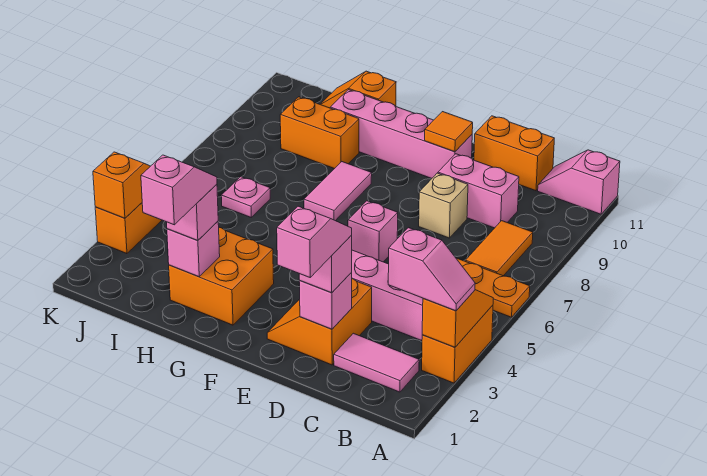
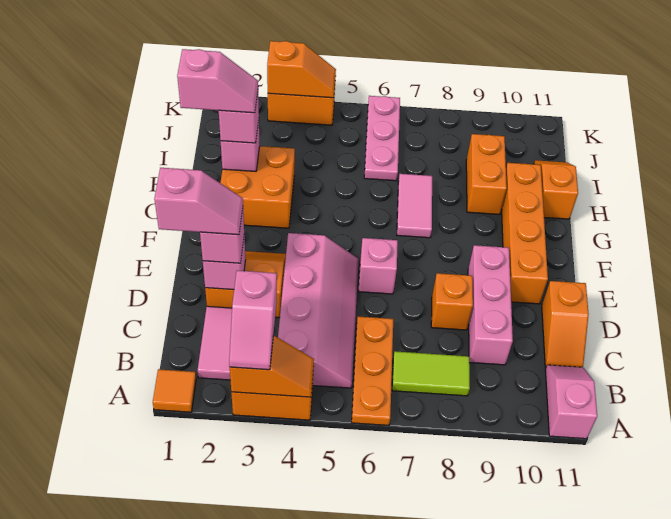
orange tile B7:B8 level 1 -> lime tile B7:B8 level 1
pink brick C9:D9 level 1 -> pink brick C9:E9 level 1
orange brick C11:D11 level 1 -> orange slope C11:D11 level 1 top D
tan brick D8 level 1 -> orange brick D8 level 1
pink brick E10:H10 level 1 -> orange brick E10:H10 level 1
orange tile E10 level 2 -> orange tile A1 level 1
pink tile G7:G8 level 1 -> pink tile G7:H7 level 1
pink plate I6 level 1 -> pink plate I6:K6 level 1

